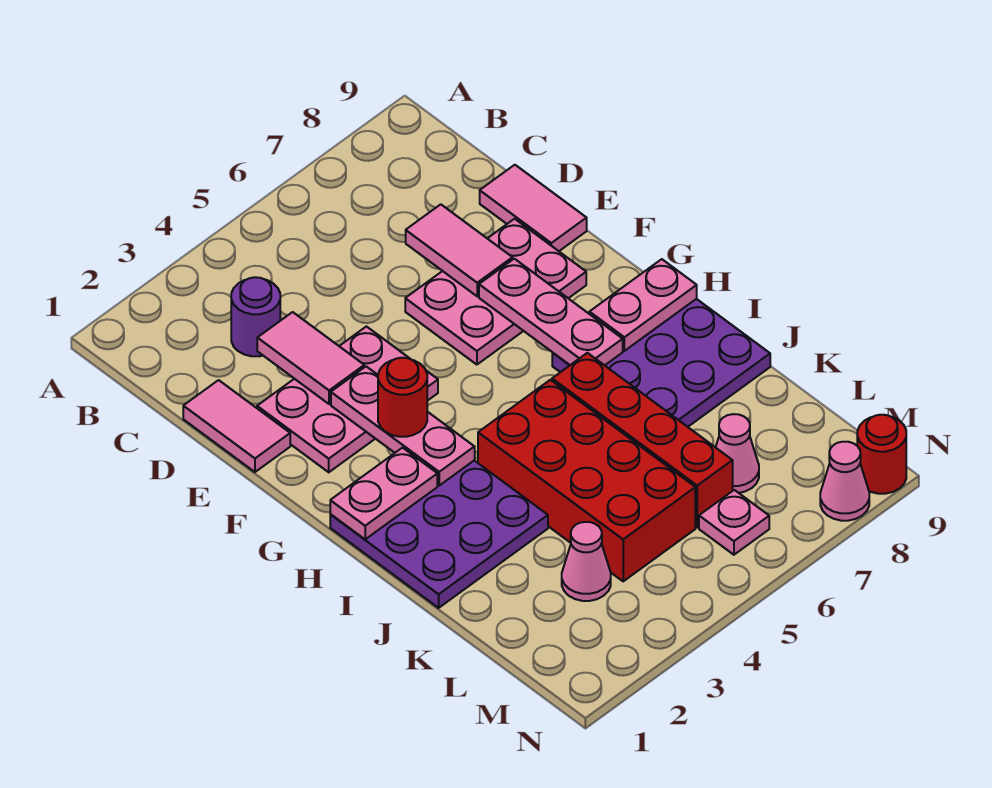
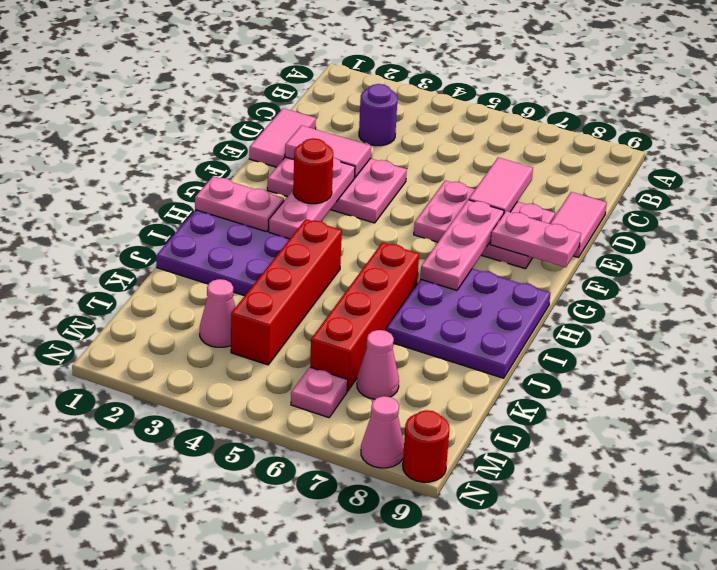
pink tile D3:E3 level 2 -> pink tile E2:E3 level 2
pink plate H8:H9 level 2 -> pink plate F8:F9 level 2
red brick I4:L5 level 1 -> red brick I4:L4 level 1

